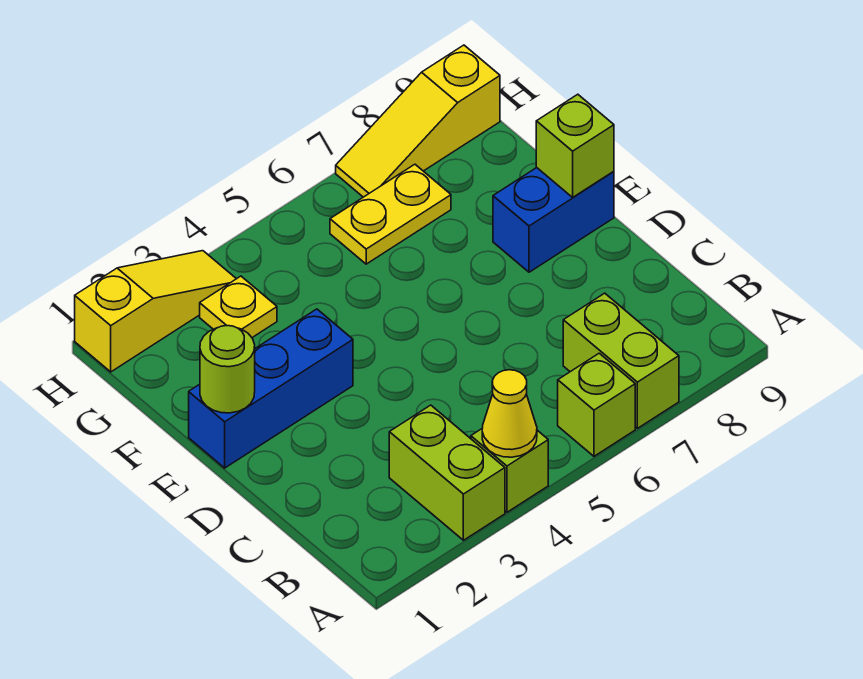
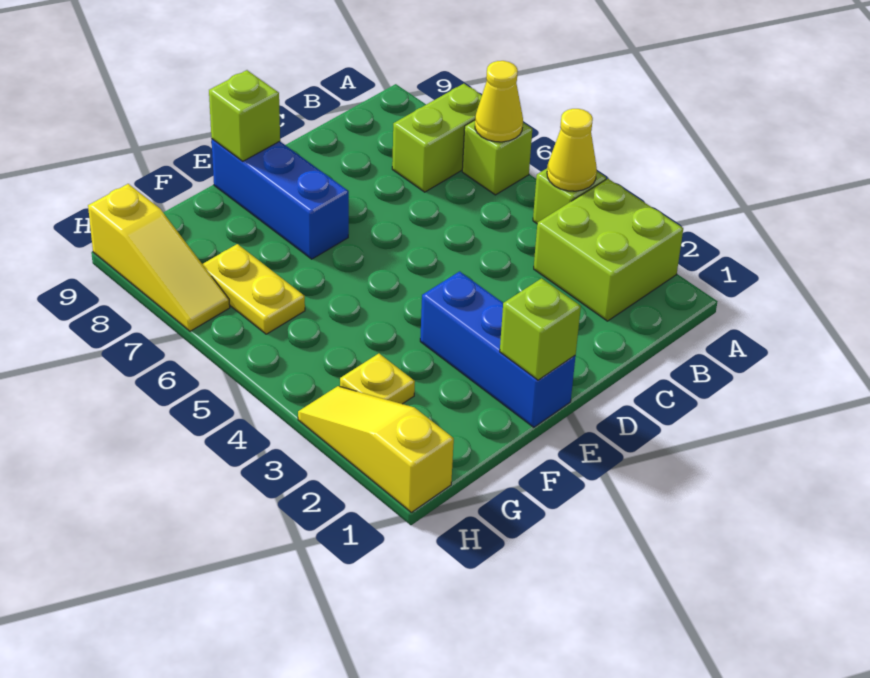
lime brick A3:B3 level 1 -> lime brick A2:B3 level 1
none -> yellow cone A6 level 2
lime round brick E1 level 2 -> lime brick E1 level 2
blue brick E8:E9 level 1 -> blue brick E7:E9 level 1

